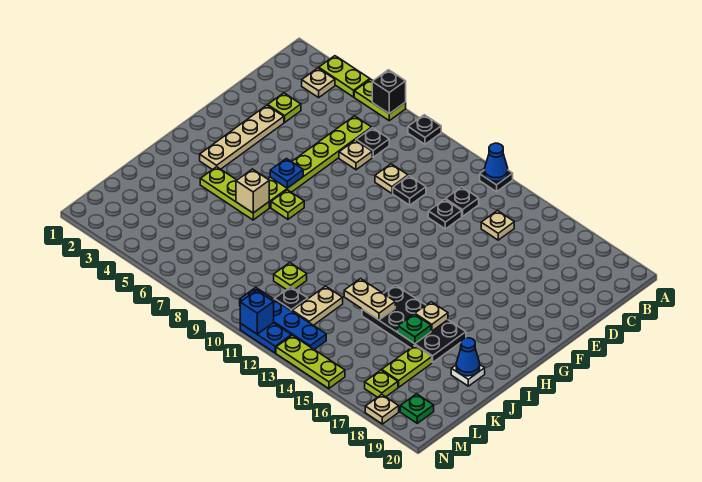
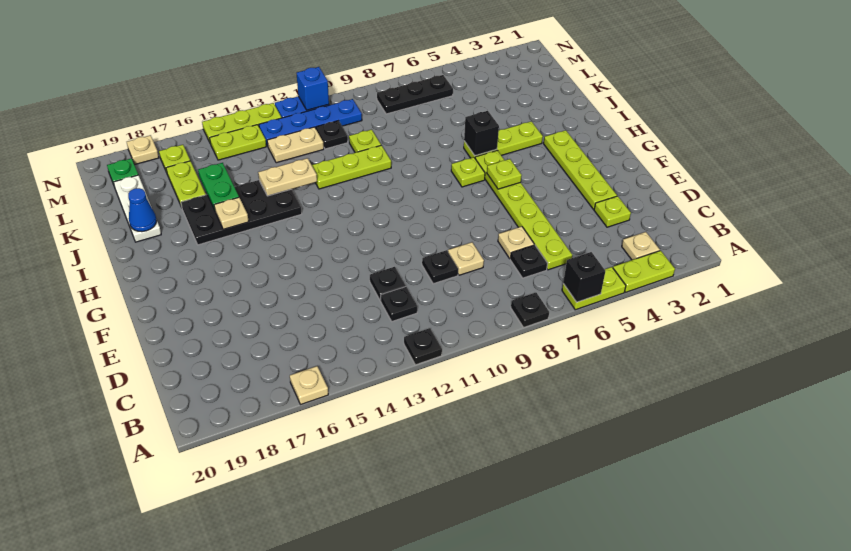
blue cone A12 level 2 -> none
tan plate C14 level 1 -> tan plate A16 level 1
tan plate E3:H3 level 1 -> lime plate E3:H3 level 1
blue plate G6 level 2 -> lime plate G6 level 2
tan brick I6 level 2 -> black brick I6 level 2
none -> lime plate J10:J12 level 1
green plate J16 level 2 -> green plate J16:K16 level 2
white plate J19 level 1 -> white plate J19:L19 level 1
tan plate K12:L12 level 1 -> tan plate L12:L13 level 1
none -> black plate M6:M8 level 1
none -> lime plate M14:M15 level 1

